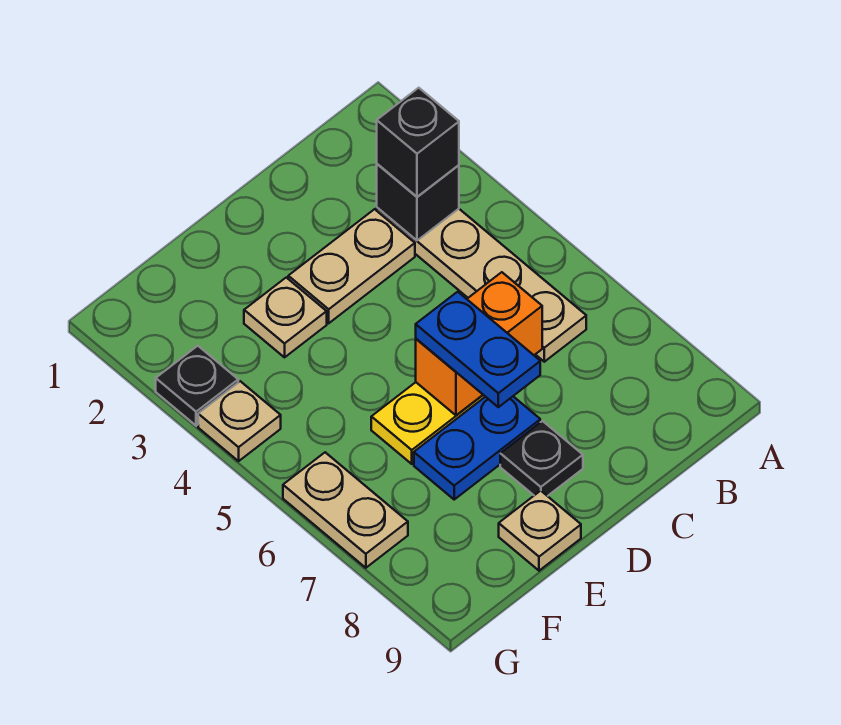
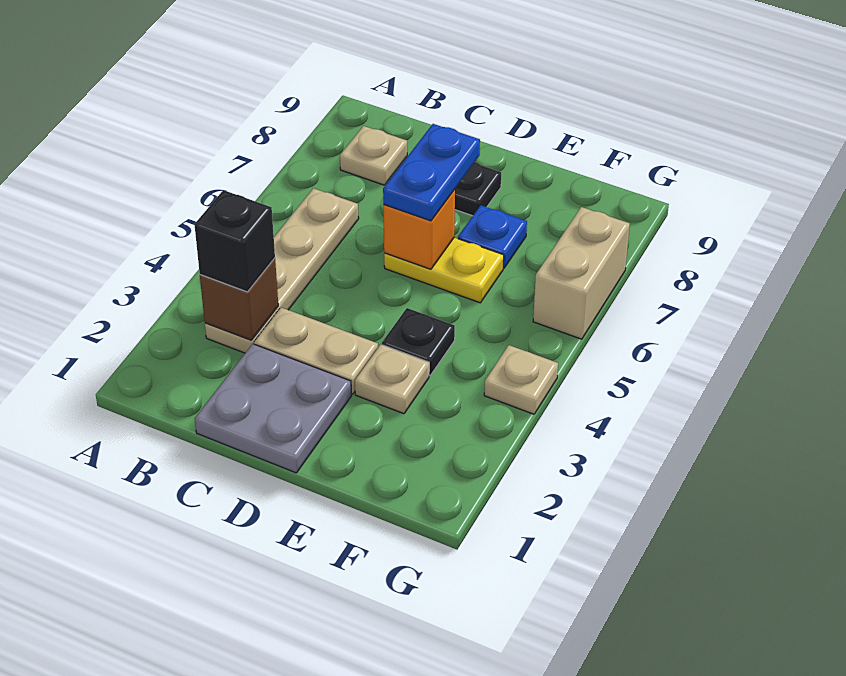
black brick B3 level 2 -> brown brick B3 level 2
none -> grey plate C1:D2 level 1
orange brick C6:D6 level 2 -> orange brick D6 level 2
blue plate D7:E7 level 1 -> blue plate E7 level 1
tan plate E9 level 1 -> tan plate B8 level 1
black plate G3 level 1 -> black plate E4 level 1
tan plate G6:G7 level 1 -> tan brick G6:G7 level 1

